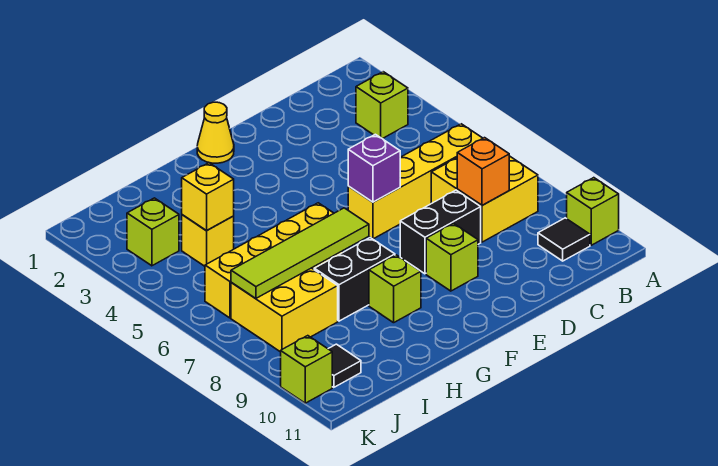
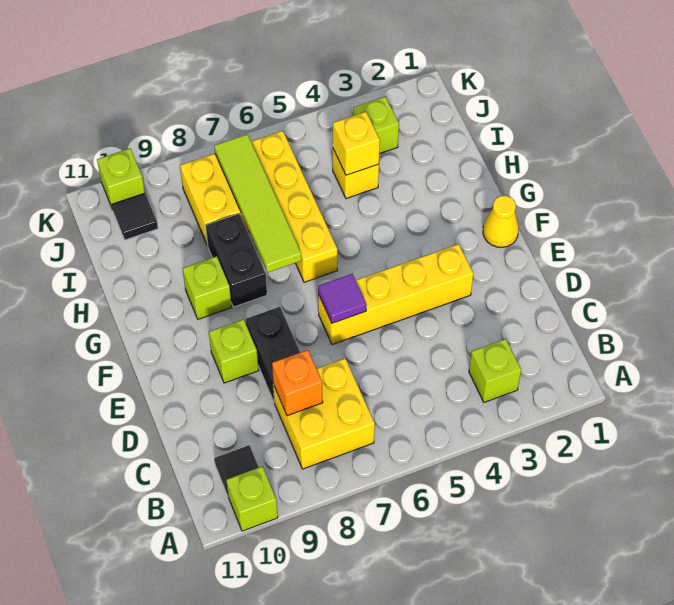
yellow brick B6:E6 level 1 -> yellow brick E3:E6 level 1
purple brick E6 level 2 -> purple tile E6 level 2

